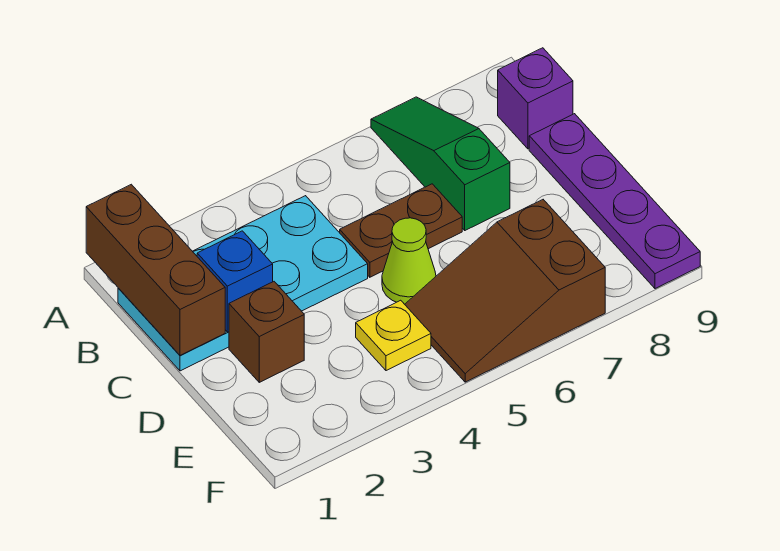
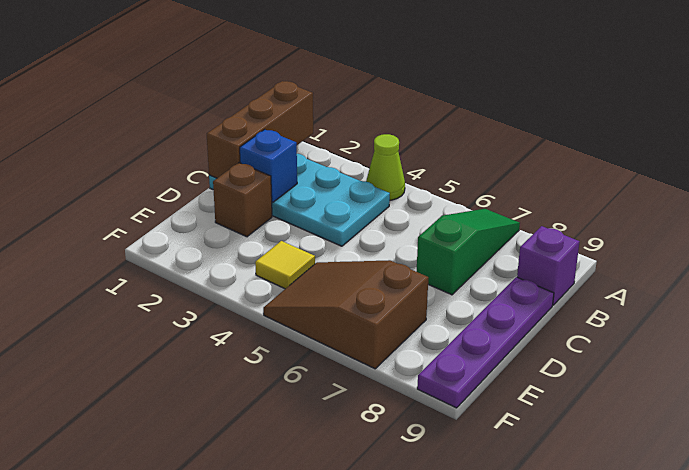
brown plate C5:C6 level 1 -> none
lime cone D5 level 1 -> lime cone A4 level 1
yellow plate E4 level 1 -> yellow tile E4 level 1

